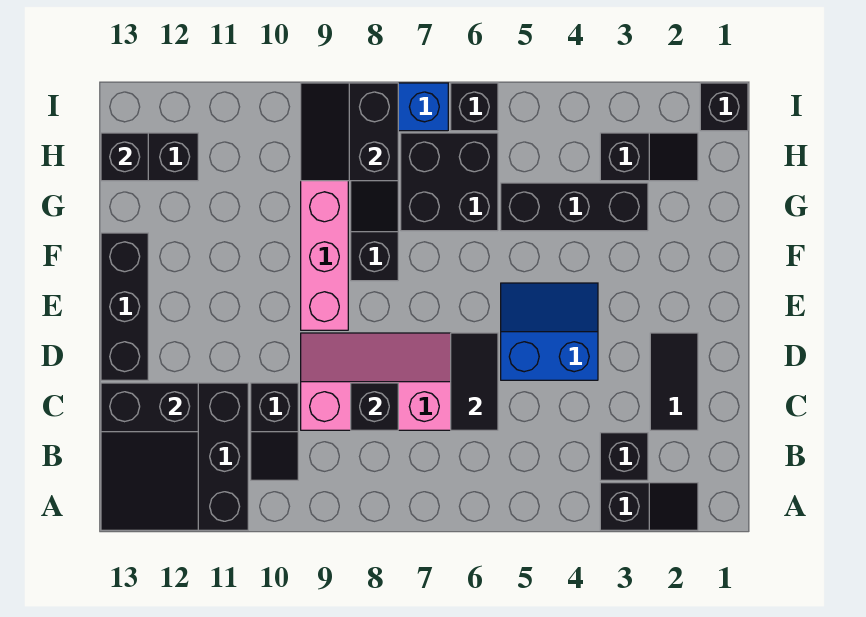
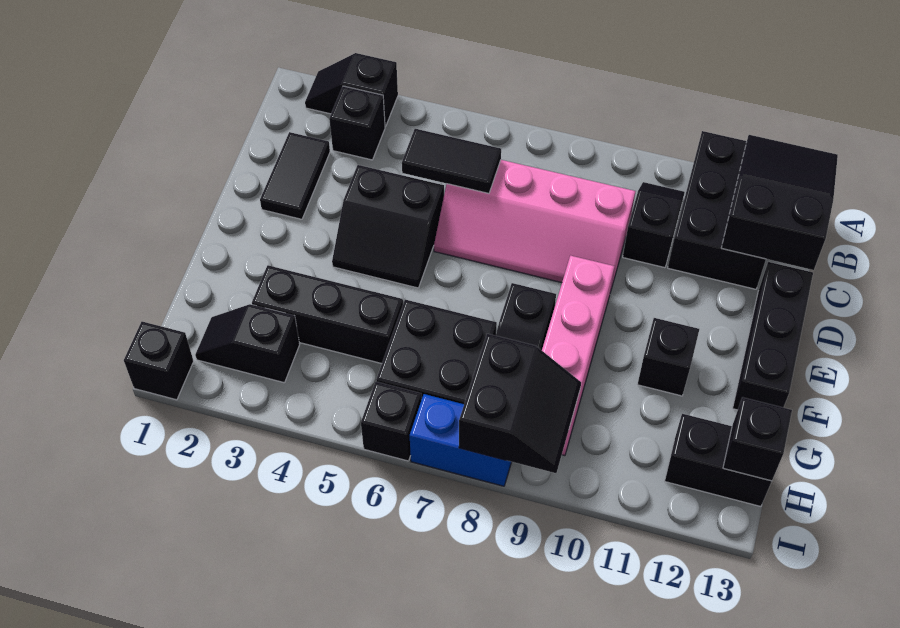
black tile C6:D6 level 2 -> black tile C5:C6 level 2
black brick C8 level 2 -> black brick F11 level 1
blue slope D4:E5 level 1 top D -> black slope D4:E5 level 1 top D

